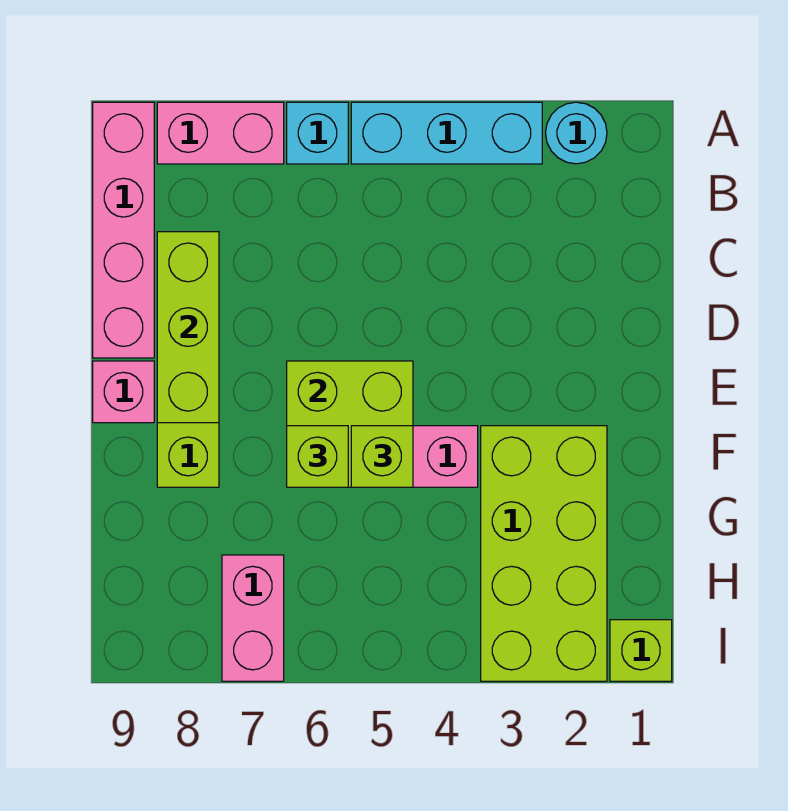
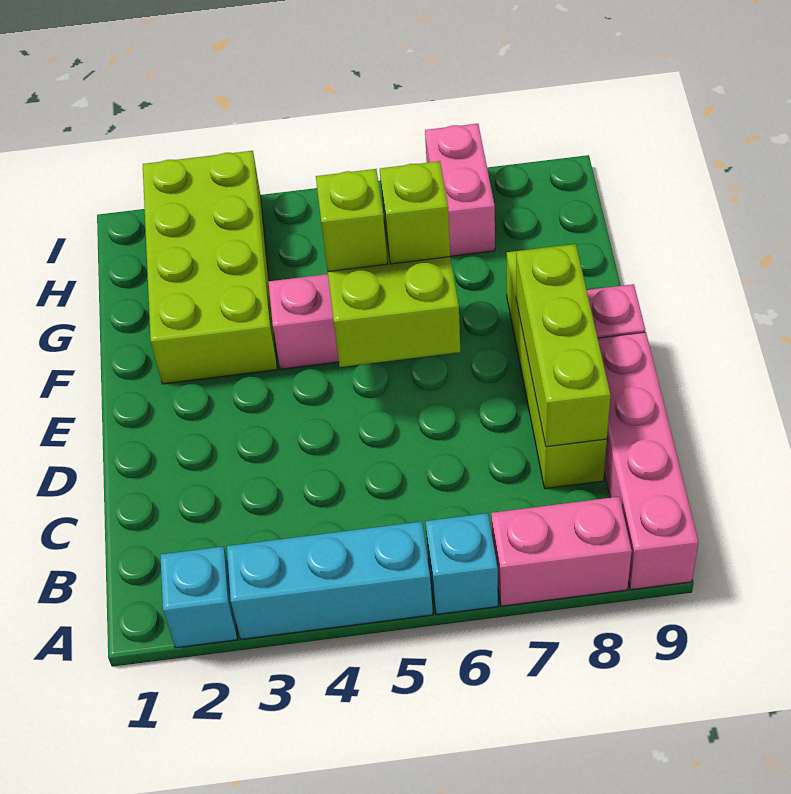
cyan round brick A2 level 1 -> cyan brick A2 level 1
lime brick I1 level 1 -> none

